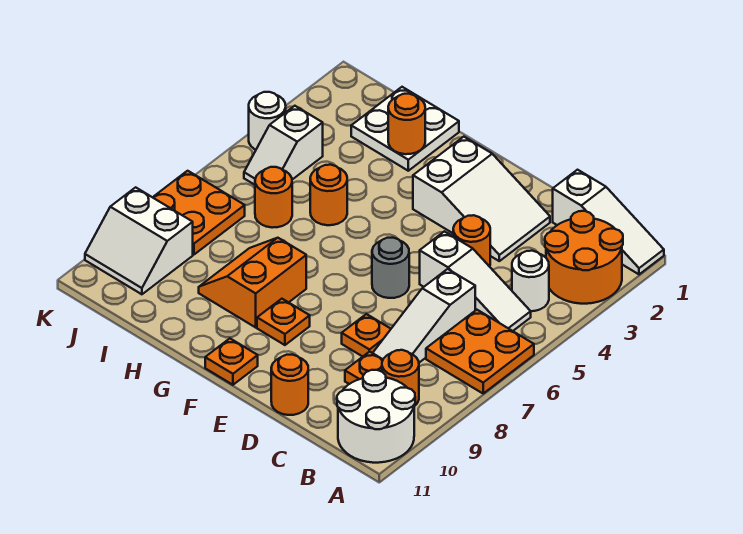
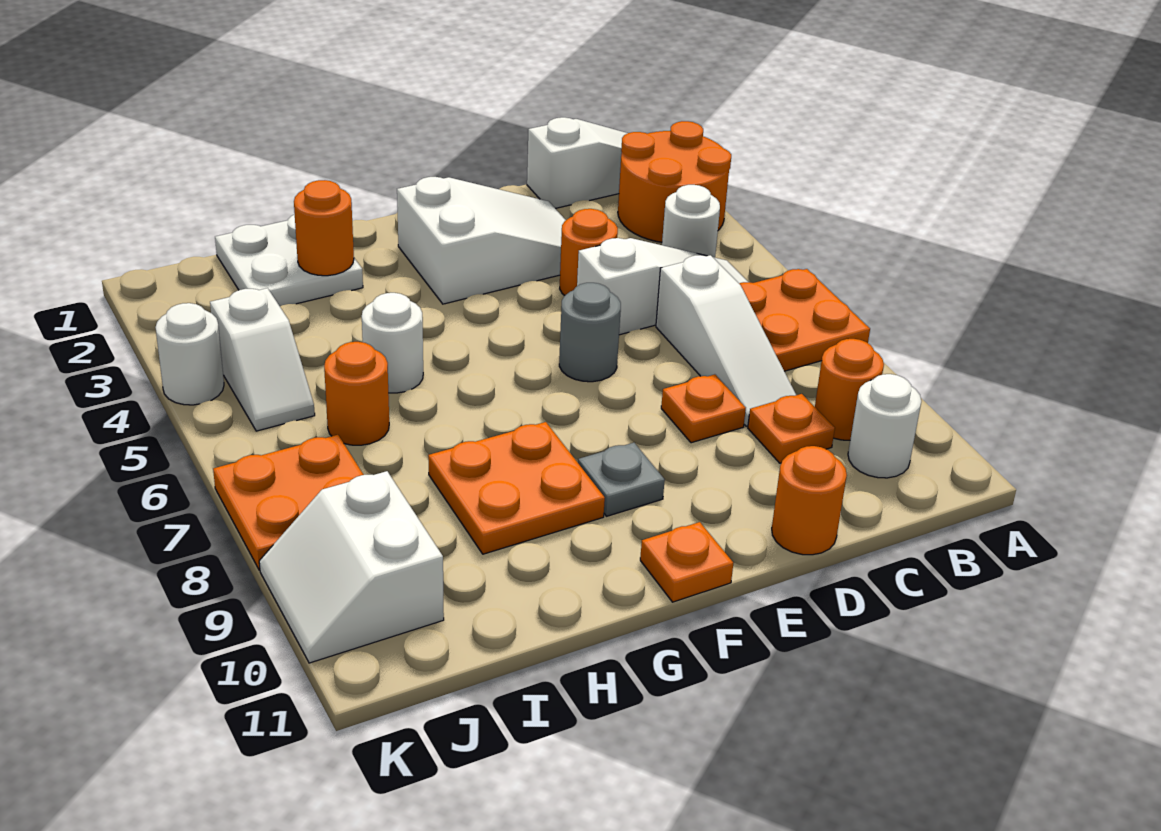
white round brick A10:B11 level 1 -> white round brick B10 level 1
orange plate F9 level 1 -> grey plate F9 level 1
orange slope G8:H9 level 1 top G -> orange plate G8:H9 level 1
orange round brick H5 level 1 -> white round brick H5 level 1
white slope J9:K10 level 1 top 9 -> white slope J9:K10 level 1 top J

